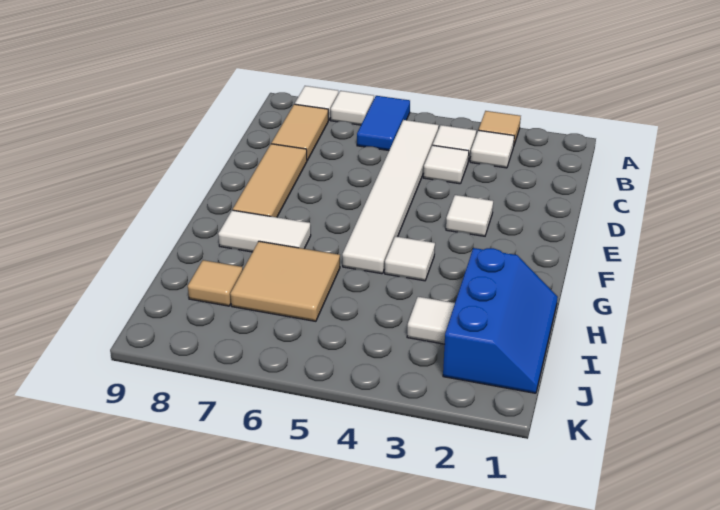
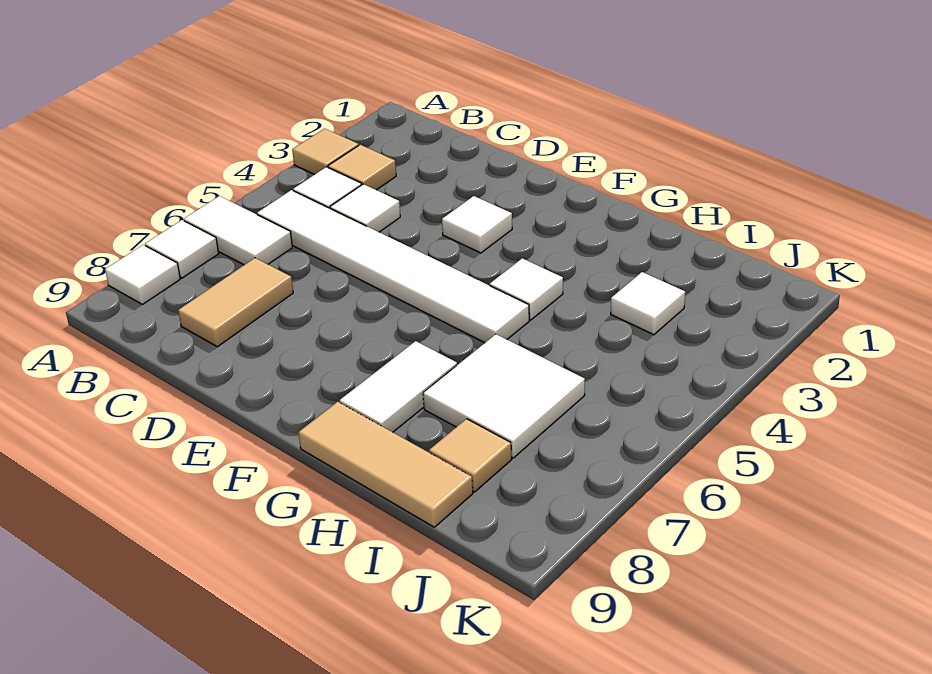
blue tile A6:B6 level 1 -> white tile A6:B6 level 1
white tile B3 level 1 -> tan tile B3 level 1
tan tile B8:C8 level 1 -> tan tile C7:C8 level 1
tan tile D8:F8 level 1 -> tan tile G9:I9 level 1
blue slope H1:J2 level 1 top 2 -> none
tan tile H6:I7 level 1 -> white tile H6:I7 level 1

